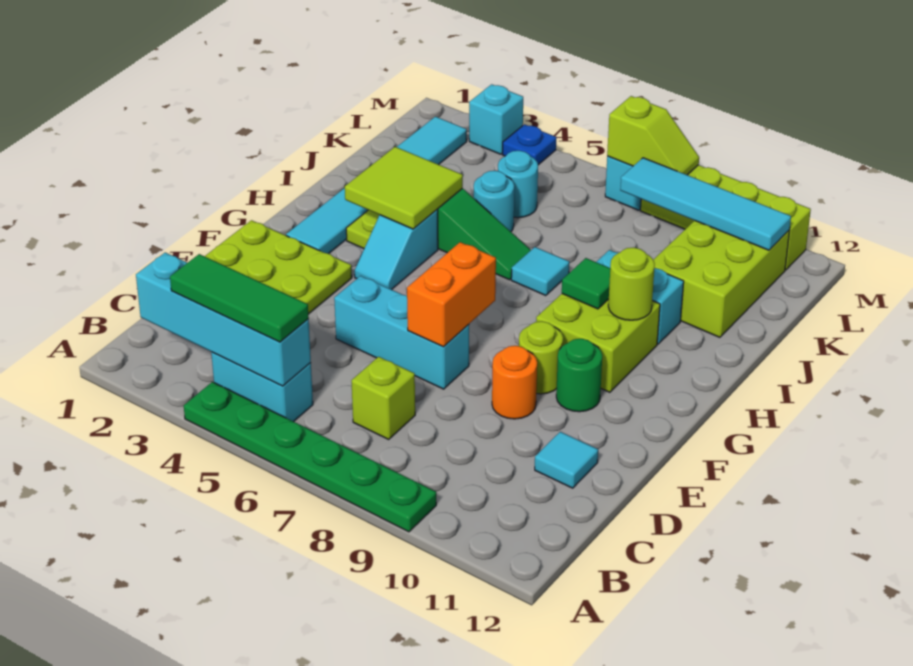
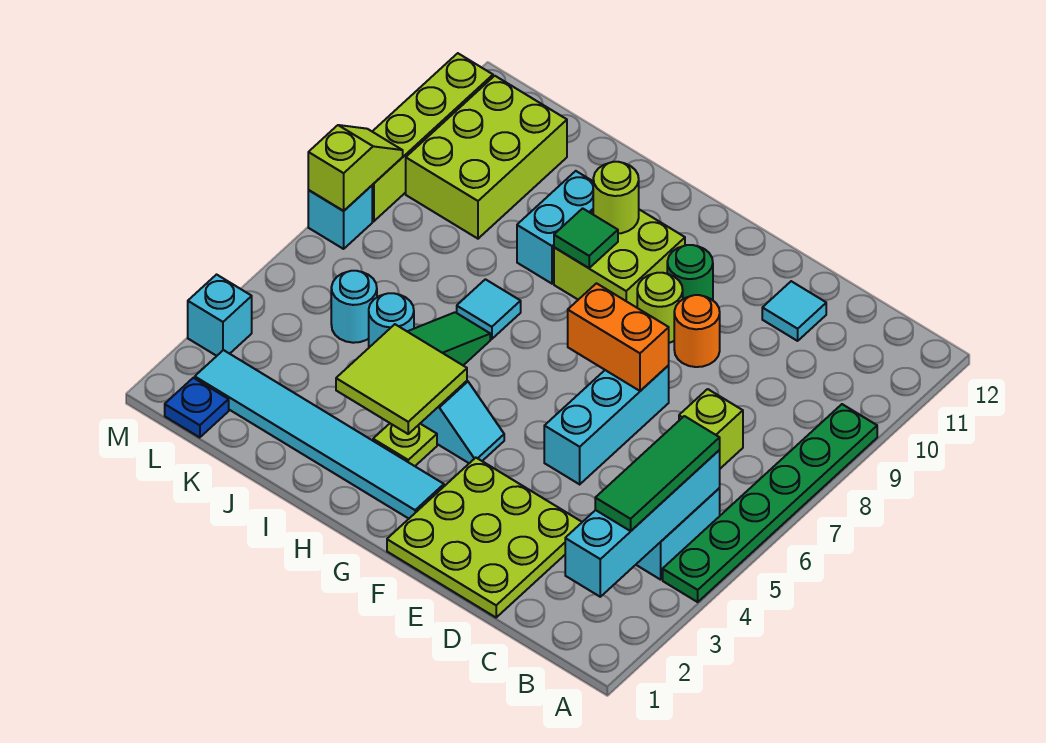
lime brick J10:L11 level 1 -> lime brick K9:L11 level 1
cyan tile L8:L11 level 2 -> none
blue plate M4 level 1 -> blue plate L1 level 1

